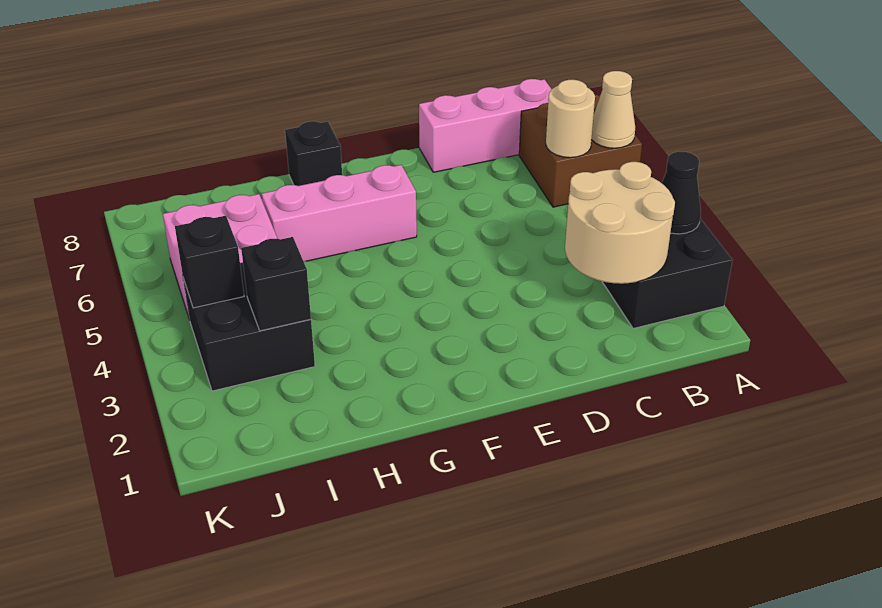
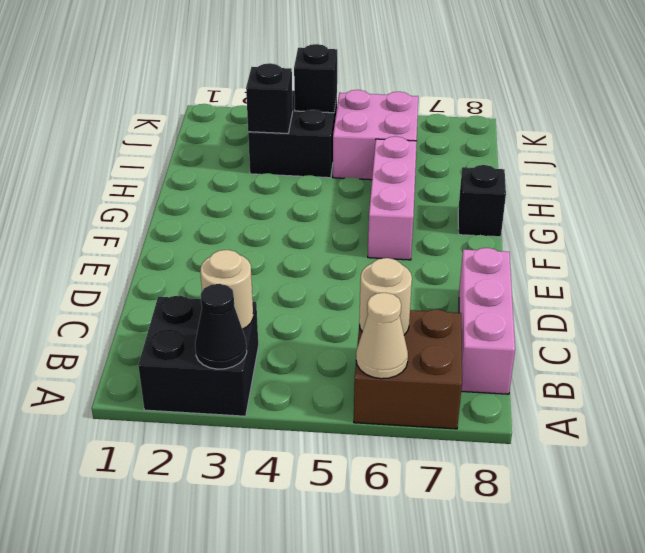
tan round brick B2:C3 level 2 -> tan round brick B3 level 2

